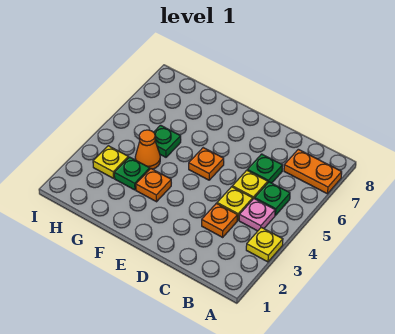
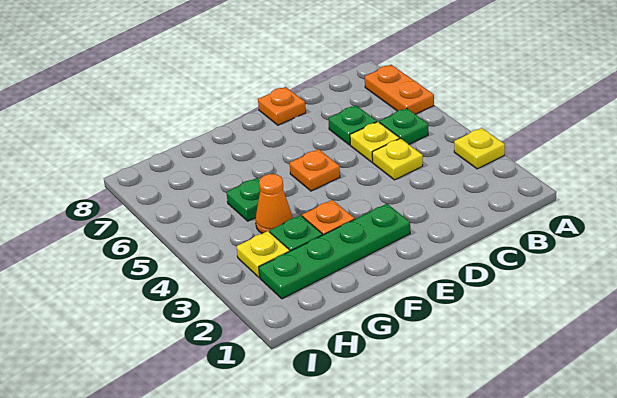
orange plate A7:B7 level 1 -> orange plate A6:A7 level 1
pink plate B4 level 1 -> none
orange plate C3 level 1 -> orange plate D8 level 1
none -> green plate E2:H2 level 1

